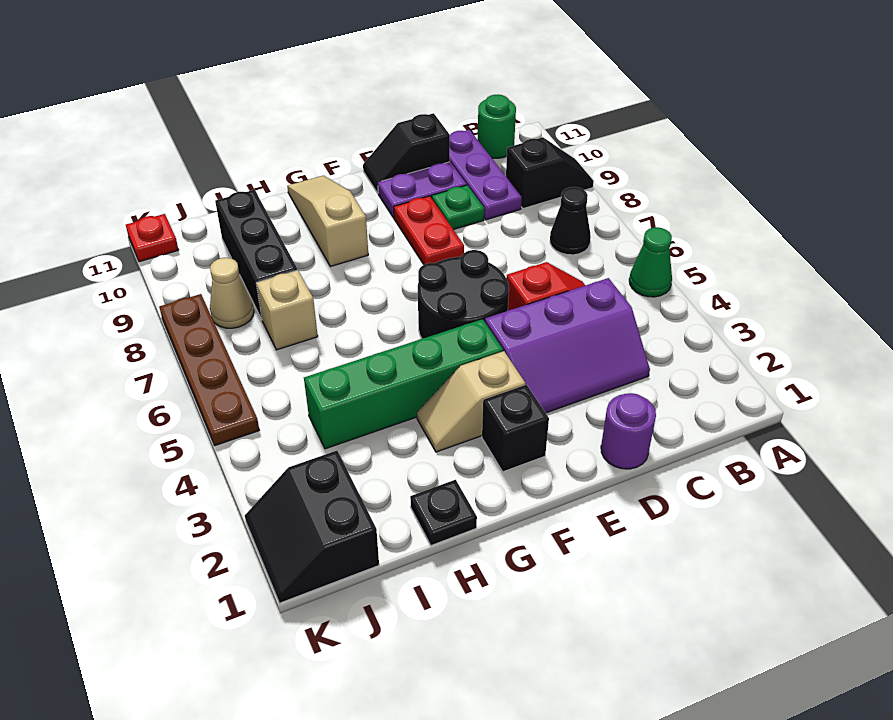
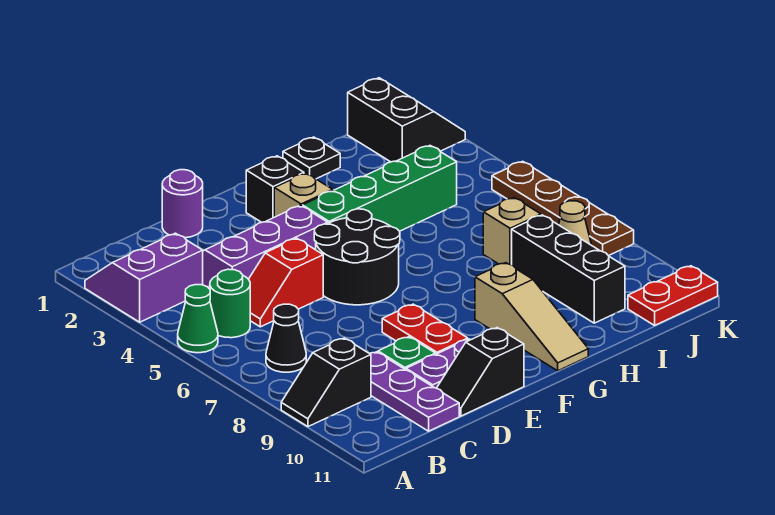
none -> purple slope A2:B3 level 1 top 3
green round brick B11 level 1 -> green round brick B5 level 1
black slope D11:E11 level 1 top D -> black slope D11:E11 level 1 top E
red plate K11 level 1 -> red plate J11:K11 level 1

